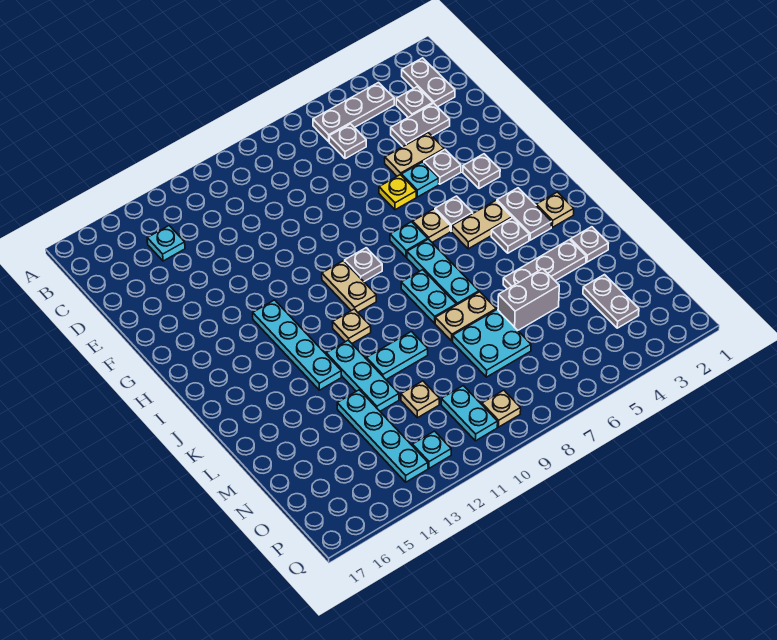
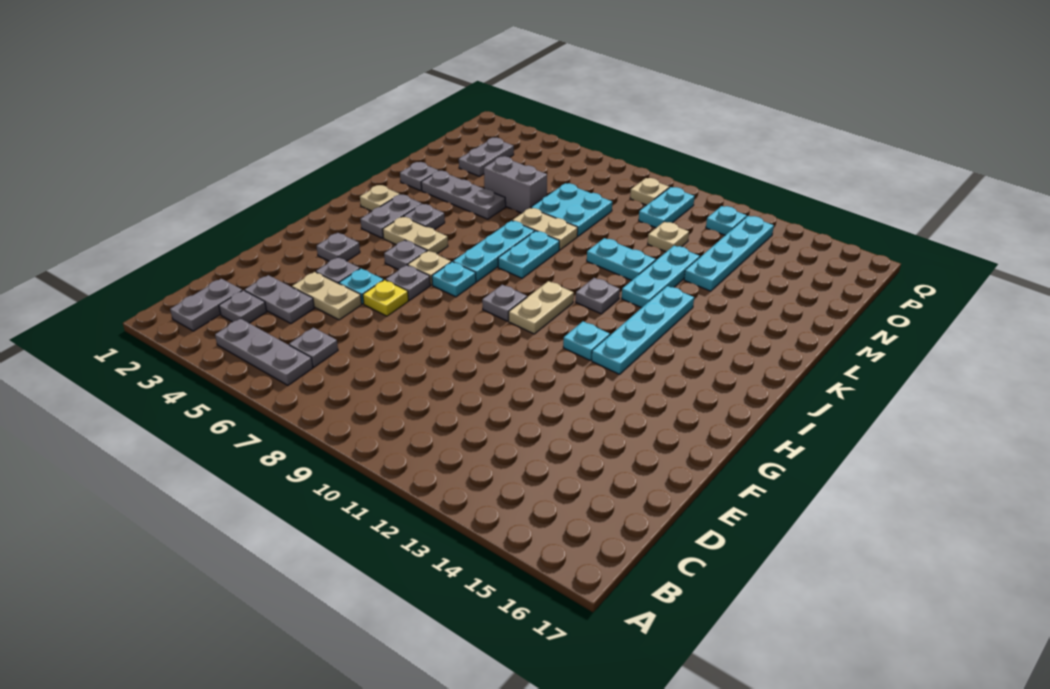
cyan plate C14 level 1 -> cyan plate H12 level 1
none -> grey plate G6 level 1
tan plate J11 level 1 -> grey plate J11 level 1

